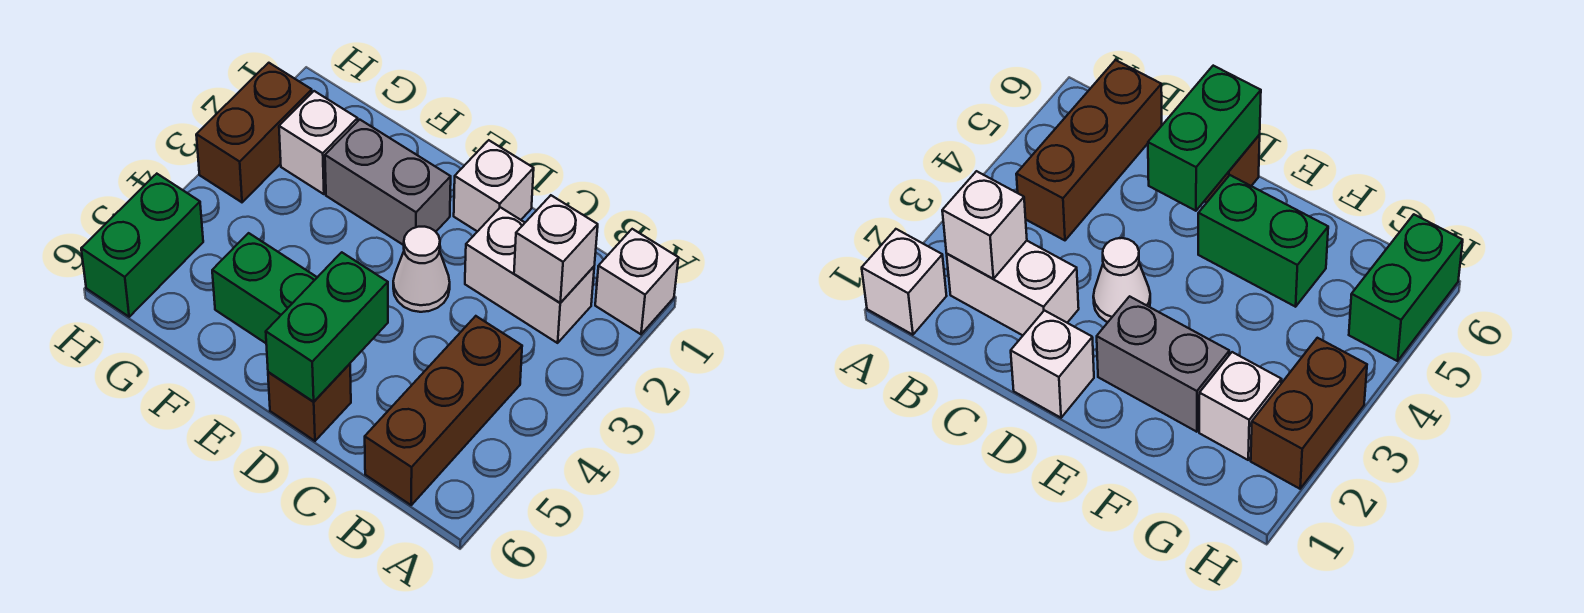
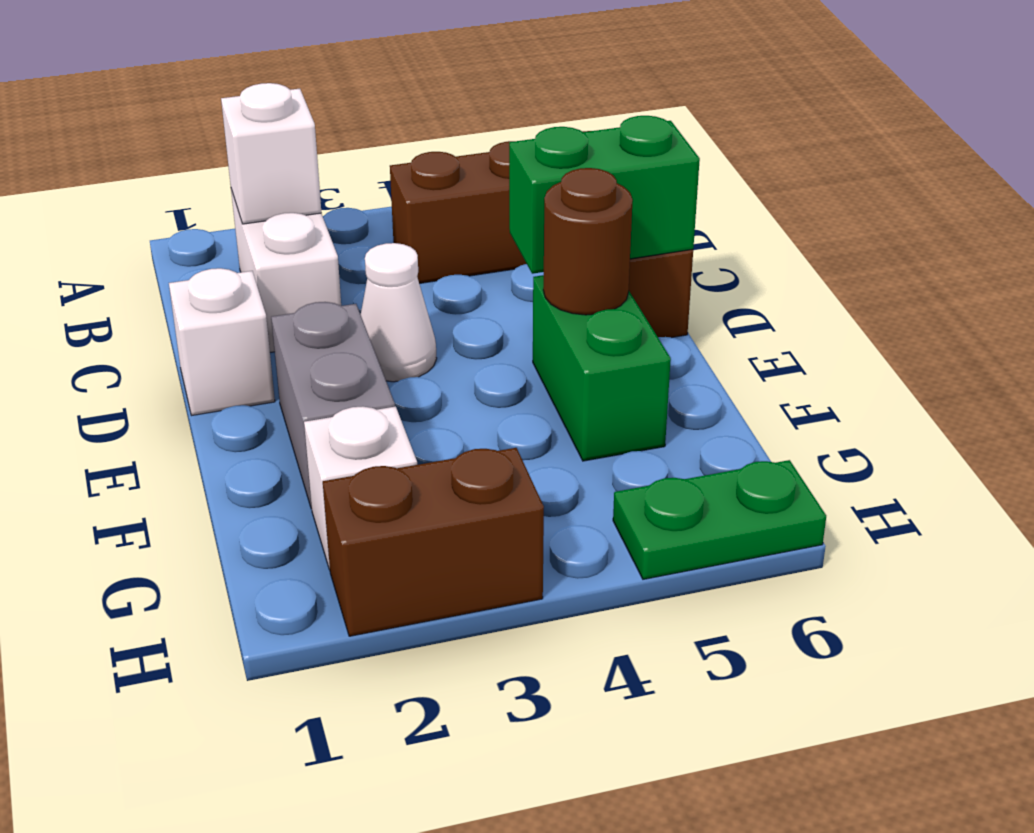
white brick A1 level 1 -> none
none -> brown round brick E5 level 2
green brick H5:H6 level 1 -> green plate H5:H6 level 1

